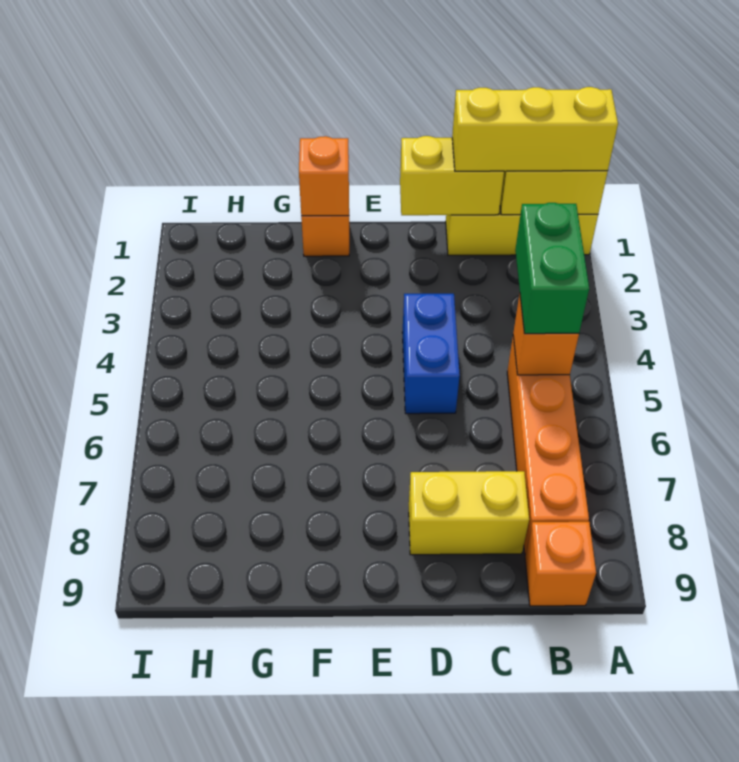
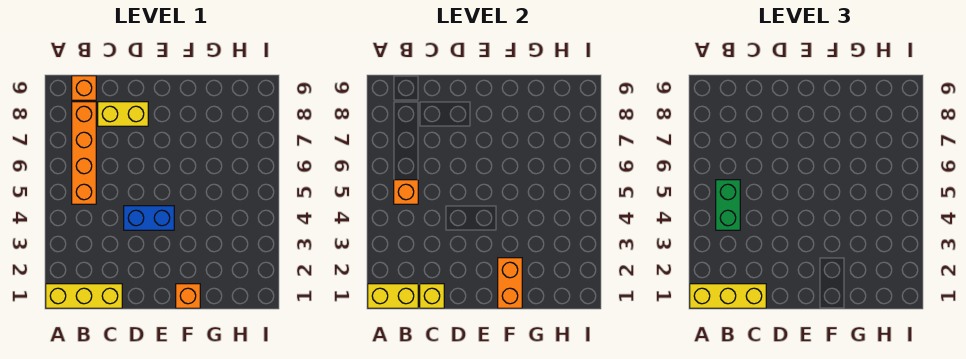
yellow brick C1:D1 level 2 -> yellow brick C1 level 2
blue brick D4:D5 level 1 -> blue brick D4:E4 level 1
orange brick F1 level 2 -> orange brick F1:F2 level 2

